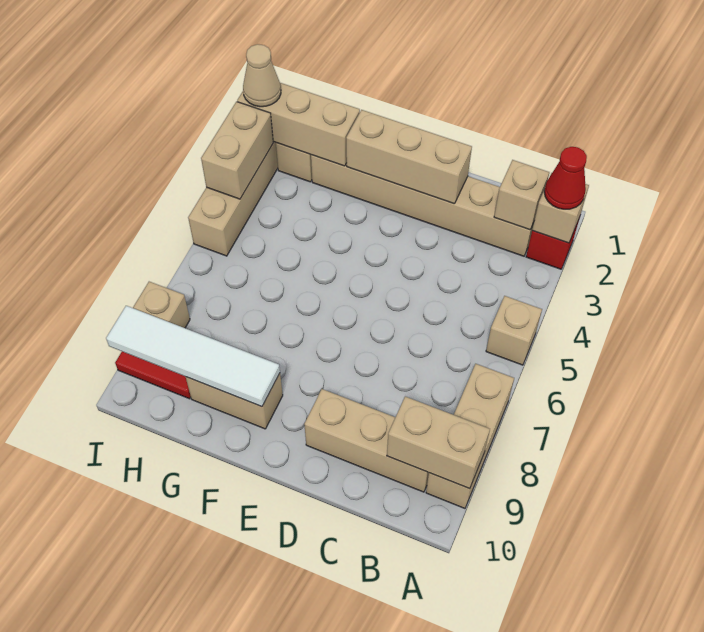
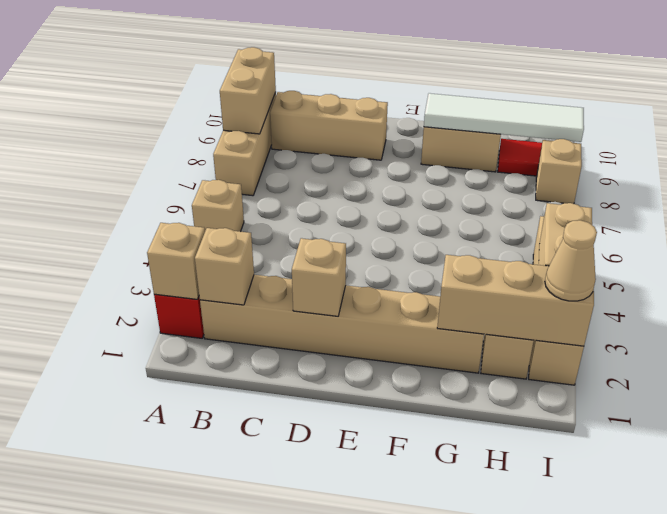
red cone A2 level 3 -> none
tan brick A9:B9 level 2 -> tan brick A8:A9 level 2
tan brick D2:F2 level 2 -> tan brick D2 level 2

